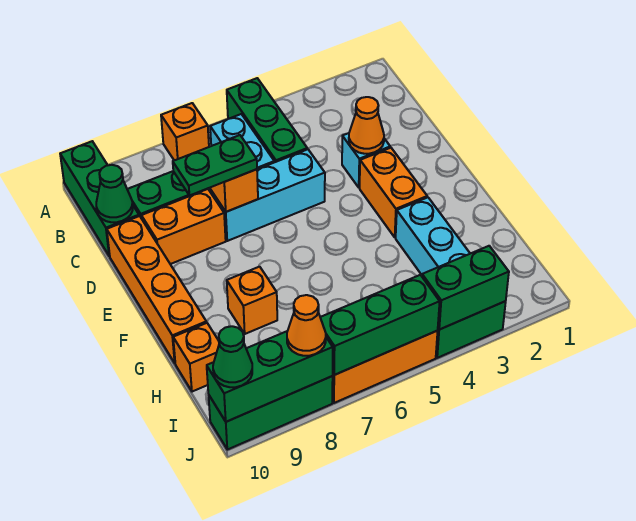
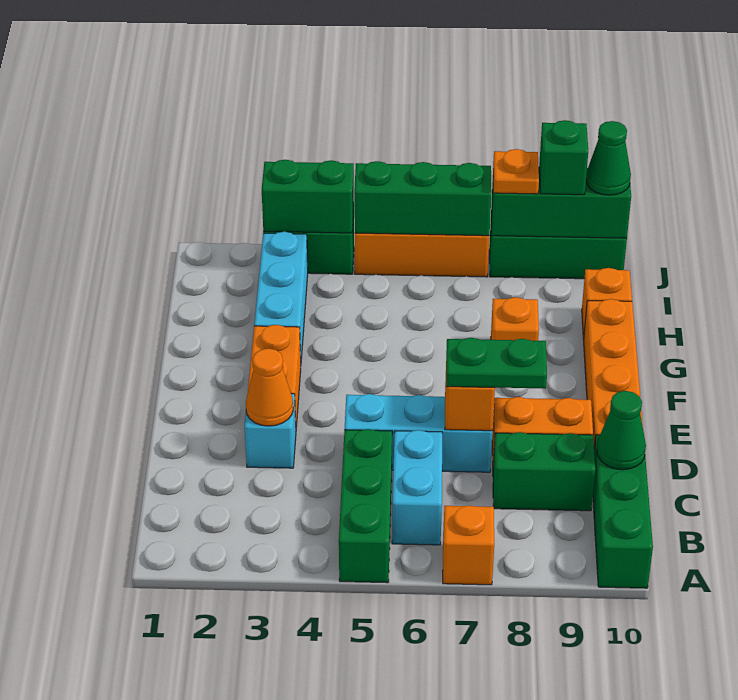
orange cone J8 level 3 -> orange plate J8 level 3
none -> green brick J9 level 3

